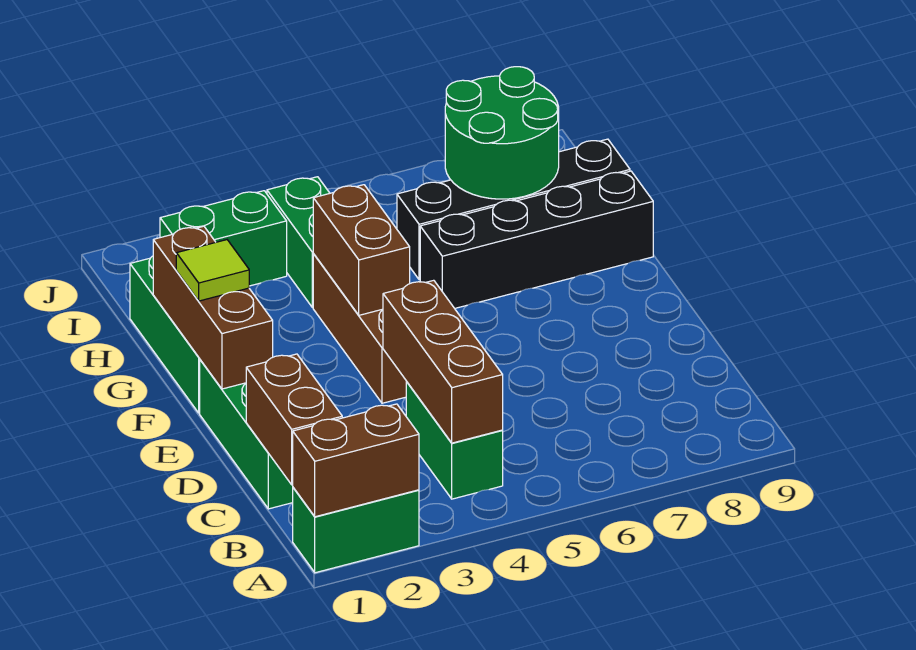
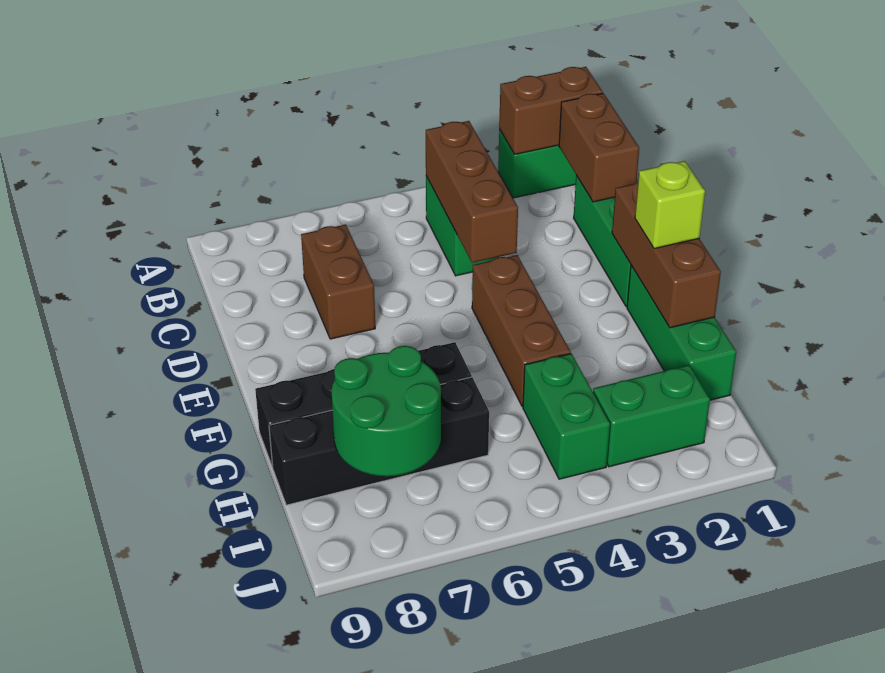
lime tile F1 level 3 -> lime brick F1 level 3
brown brick F4:G4 level 2 -> brown brick C7:D7 level 1

